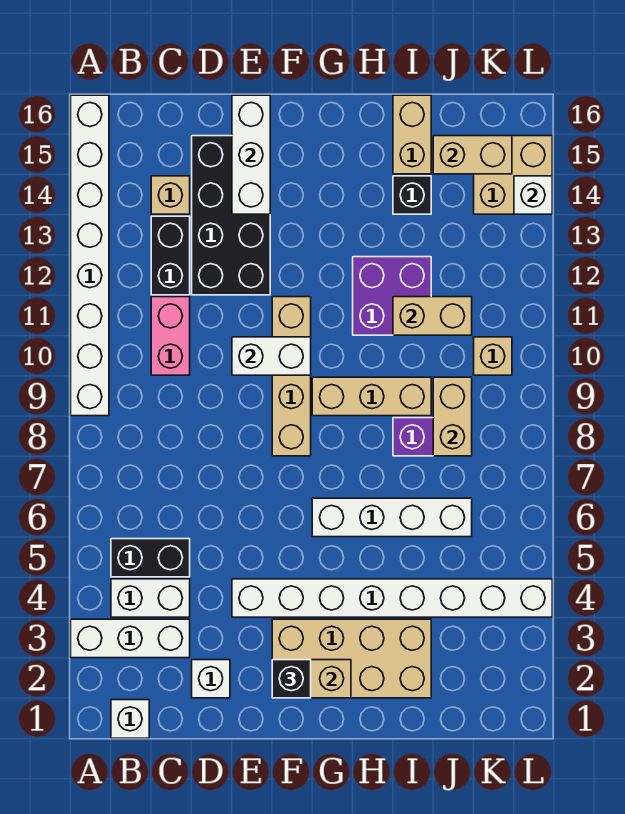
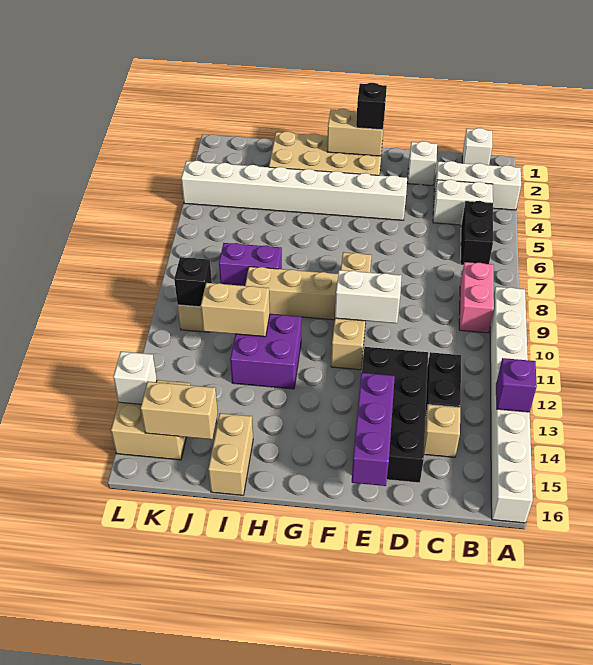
none -> purple brick A13 level 2
black brick B5:C5 level 1 -> black brick B5:B6 level 1
pink brick C10:C11 level 1 -> pink brick B8:B9 level 1
white brick E14:E16 level 2 -> purple brick E14:E16 level 2
white brick G6:J6 level 1 -> none
black brick I14 level 1 -> black brick K10 level 2
tan brick J8:J9 level 2 -> none

